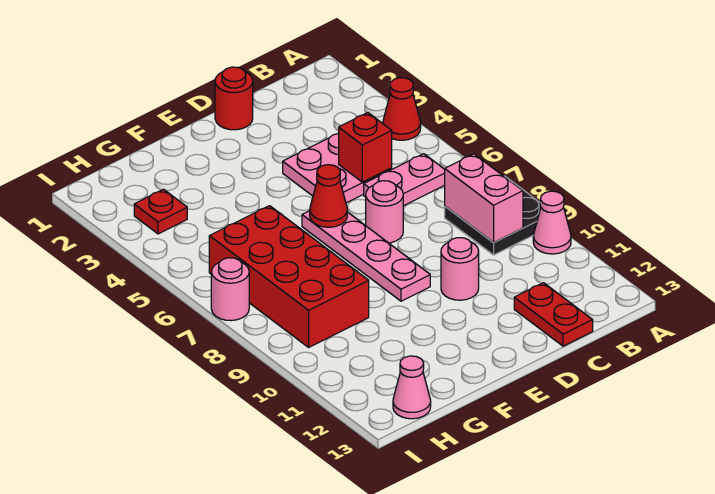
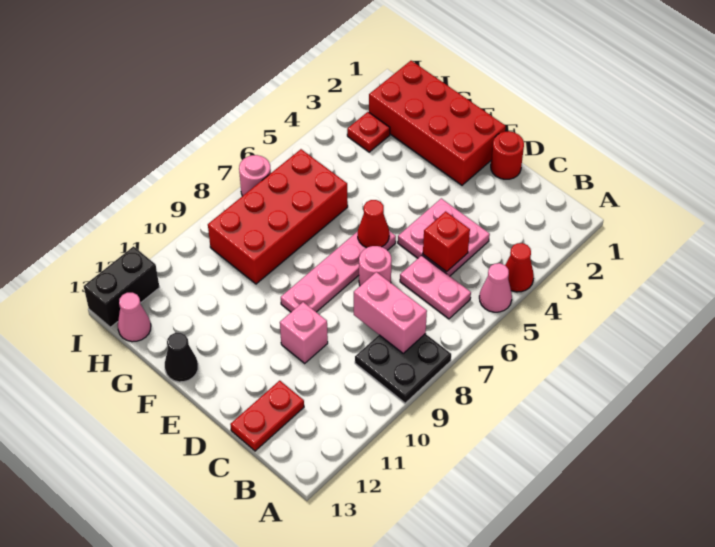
pink cone A10 level 1 -> pink cone A5 level 1
pink brick B8:B9 level 2 -> pink brick B8:C8 level 2
pink round brick D10 level 1 -> pink brick D10 level 1
none -> red brick E1:H2 level 1
none -> black cone F13 level 1
none -> black brick I12:I13 level 1

